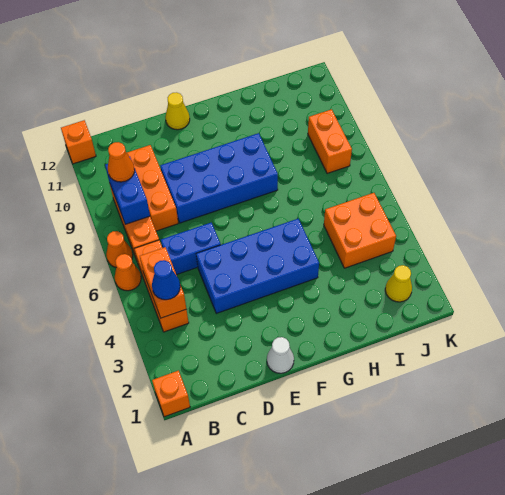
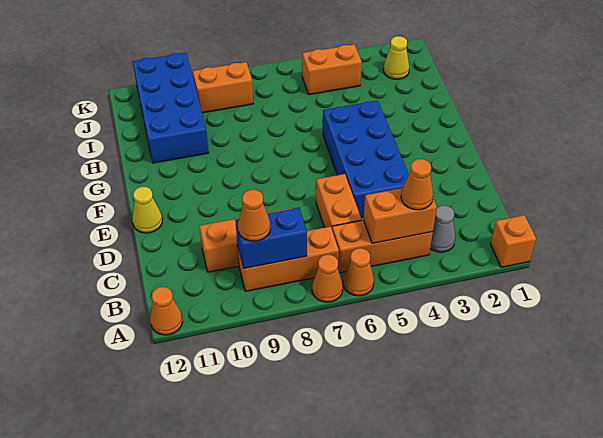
orange brick A12 level 1 -> orange cone A12 level 1
none -> grey cone B3 level 1
blue cone B4 level 3 -> orange cone B4 level 3
blue brick C6:D6 level 1 -> orange brick C6:D6 level 1
blue brick D8:G9 level 1 -> blue brick H10:K11 level 1
white cone E1 level 1 -> none
orange brick I4:J5 level 1 -> orange brick J4:J5 level 1

